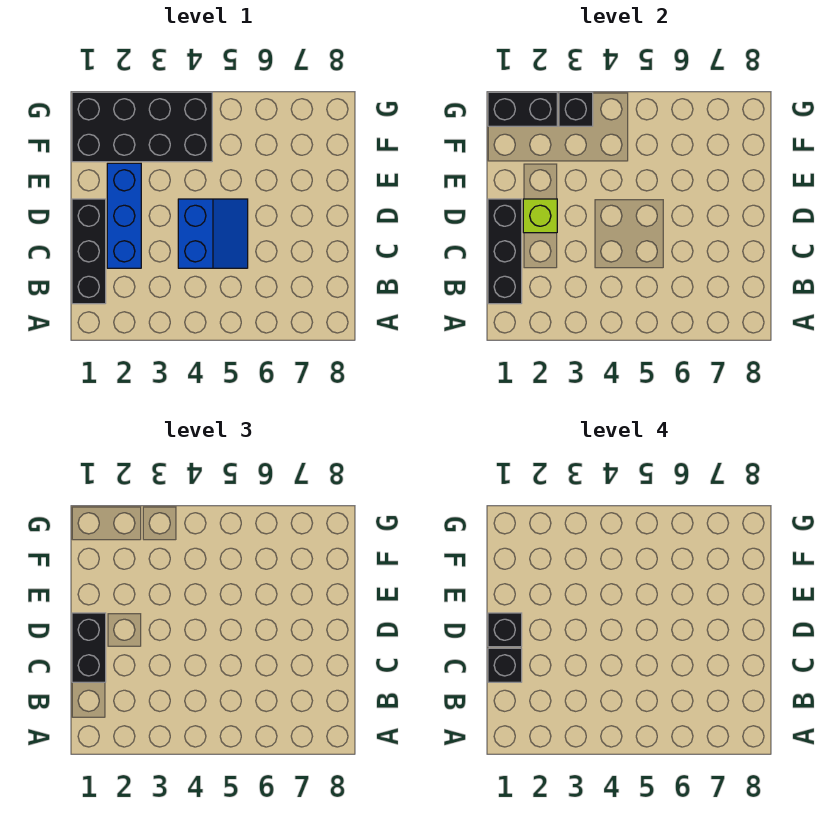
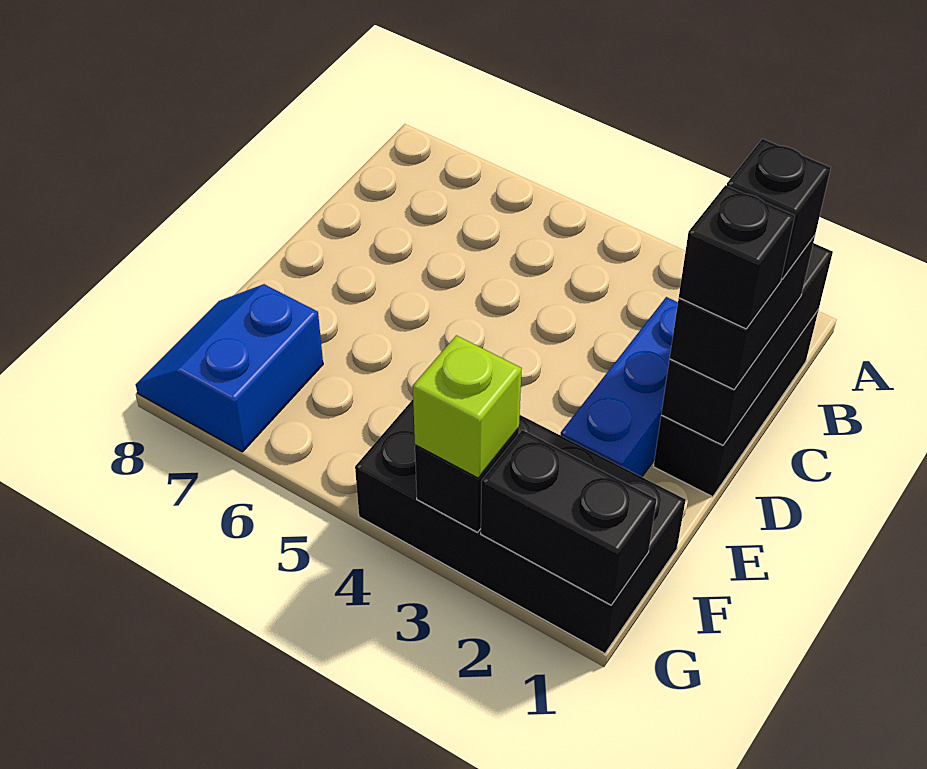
blue slope C4:D5 level 1 top 4 -> blue slope F7:G8 level 1 top 7
lime brick D2 level 2 -> lime brick G3 level 3

